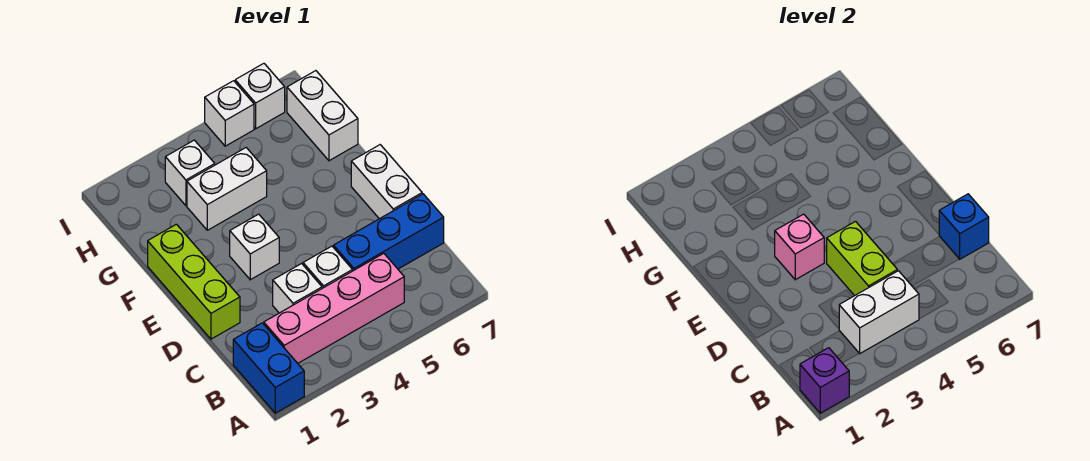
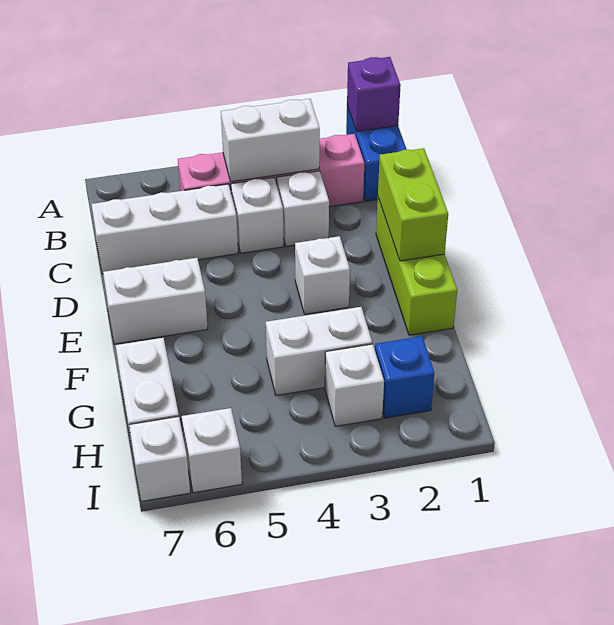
lime brick C4:D4 level 2 -> lime brick D1:E1 level 2
blue brick C5:C7 level 1 -> white brick C5:C7 level 1
blue brick C7 level 2 -> blue brick H2 level 1
white brick D7:E7 level 1 -> white brick E6:E7 level 1
pink brick E3 level 2 -> none
white brick I5 level 1 -> white brick I7 level 1

